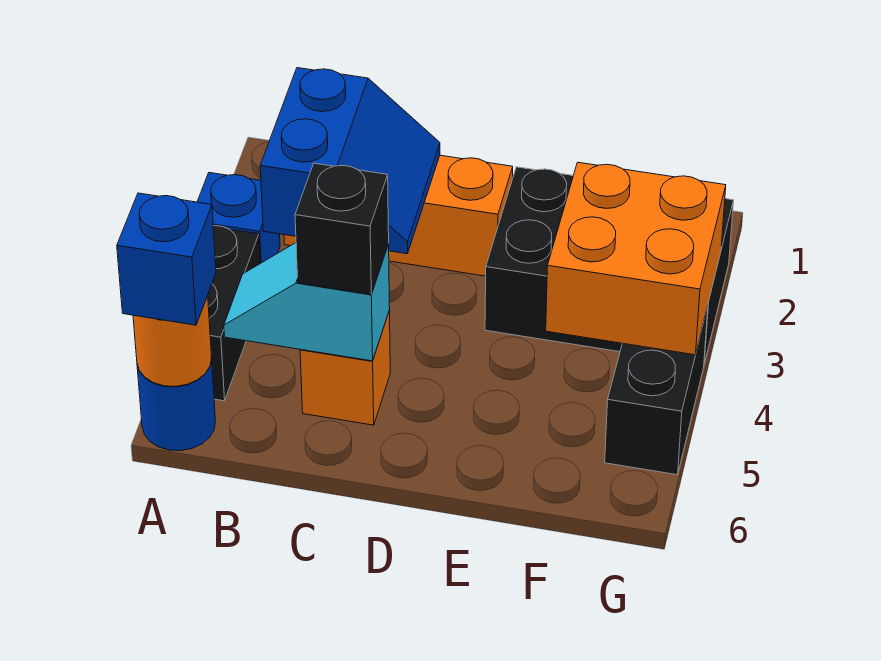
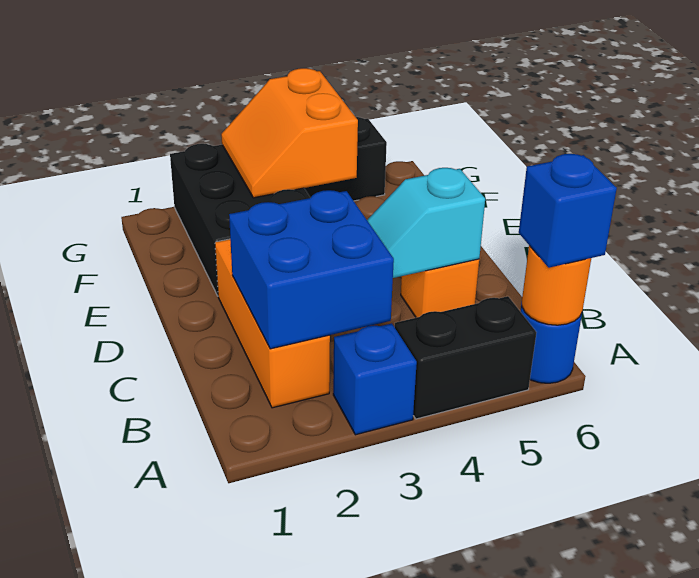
blue slope B2:C3 level 2 top B -> blue brick B2:C3 level 2
cyan slope B5:C5 level 2 top C -> cyan slope C4:C5 level 2 top 5
black brick C5 level 3 -> none
orange brick F3:G4 level 2 -> orange slope F3:G4 level 2 top 4

